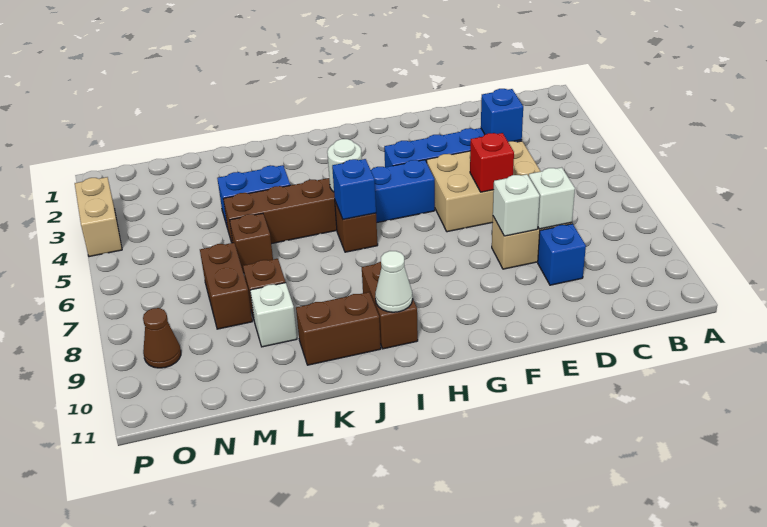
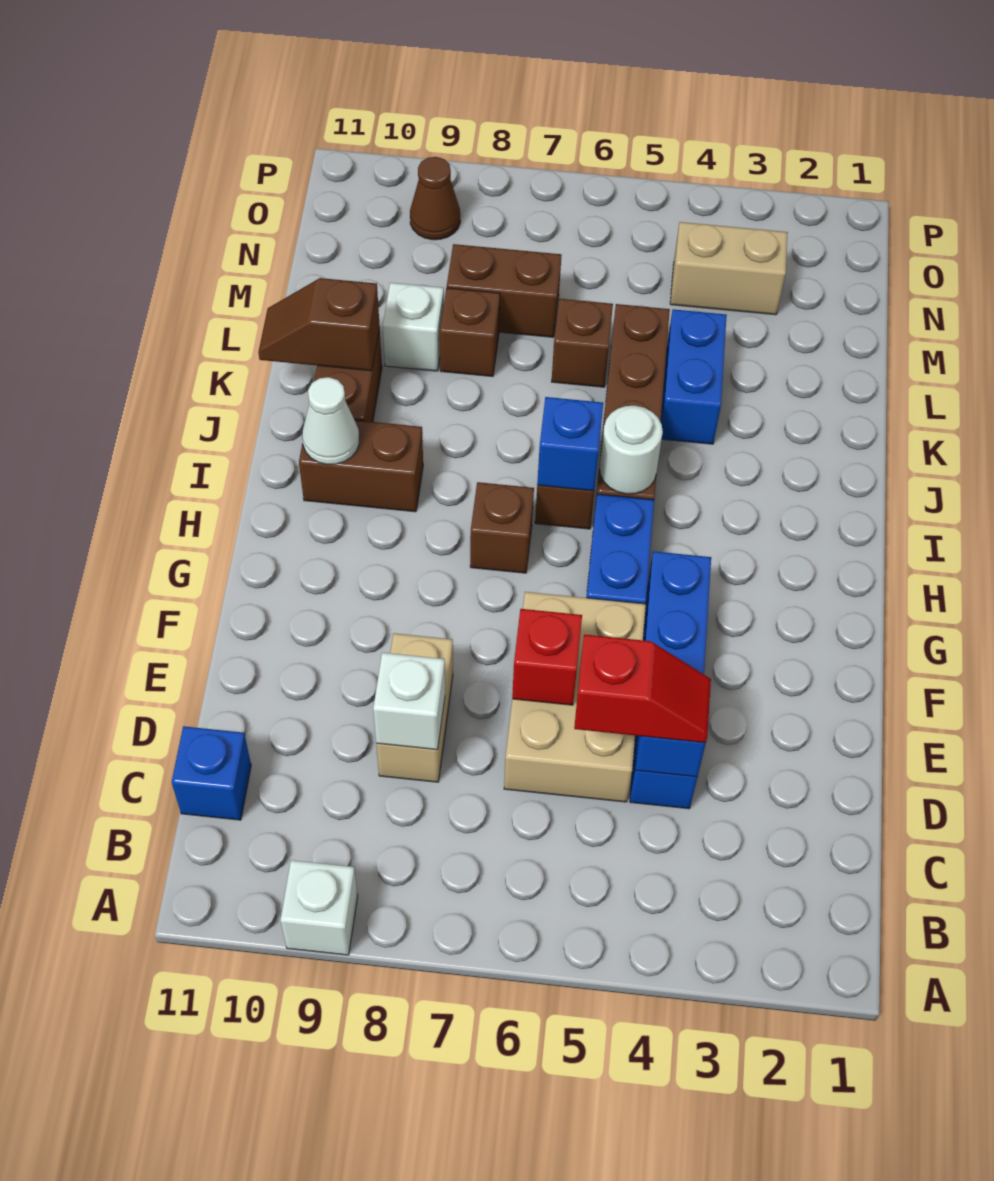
none -> red slope D4:D5 level 3 top 5
blue brick D9 level 1 -> blue brick C11 level 1
white brick E8 level 2 -> white brick A9 level 1
none -> brown brick H7 level 1
none -> brown slope K10:K11 level 2 top 10
tan brick P3:P4 level 1 -> tan brick N3:N4 level 1

